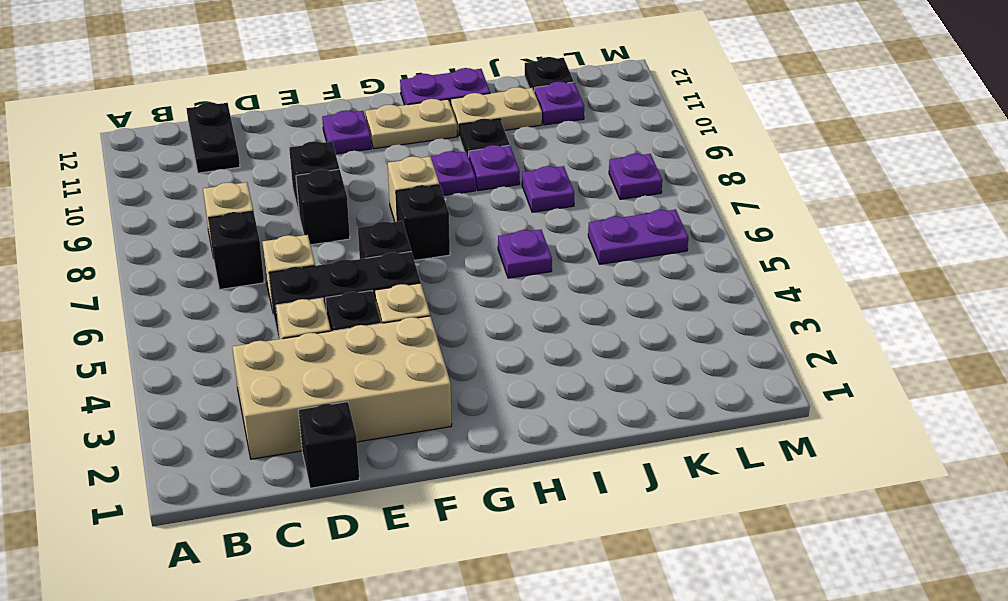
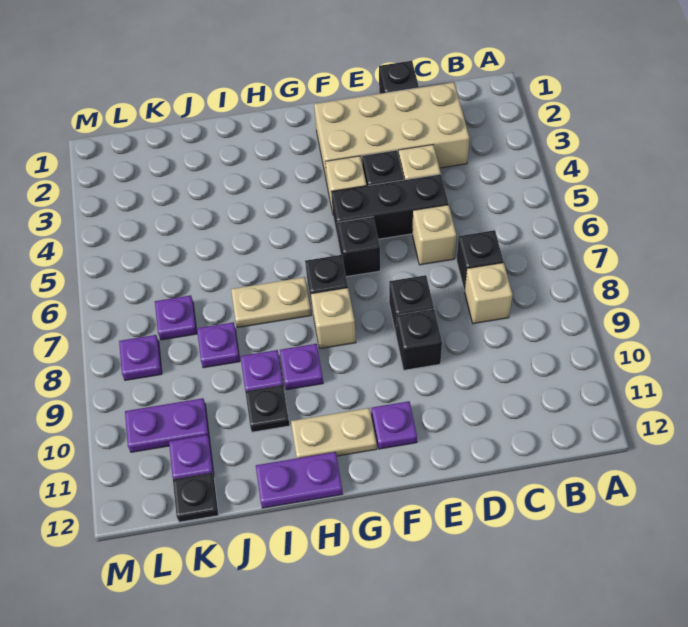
black plate C11:C12 level 1 -> none
purple plate I6 level 1 -> purple plate K7 level 1
tan plate I11:J11 level 1 -> tan plate H7:I7 level 1
purple plate K6:L6 level 1 -> purple plate K10:L10 level 1

